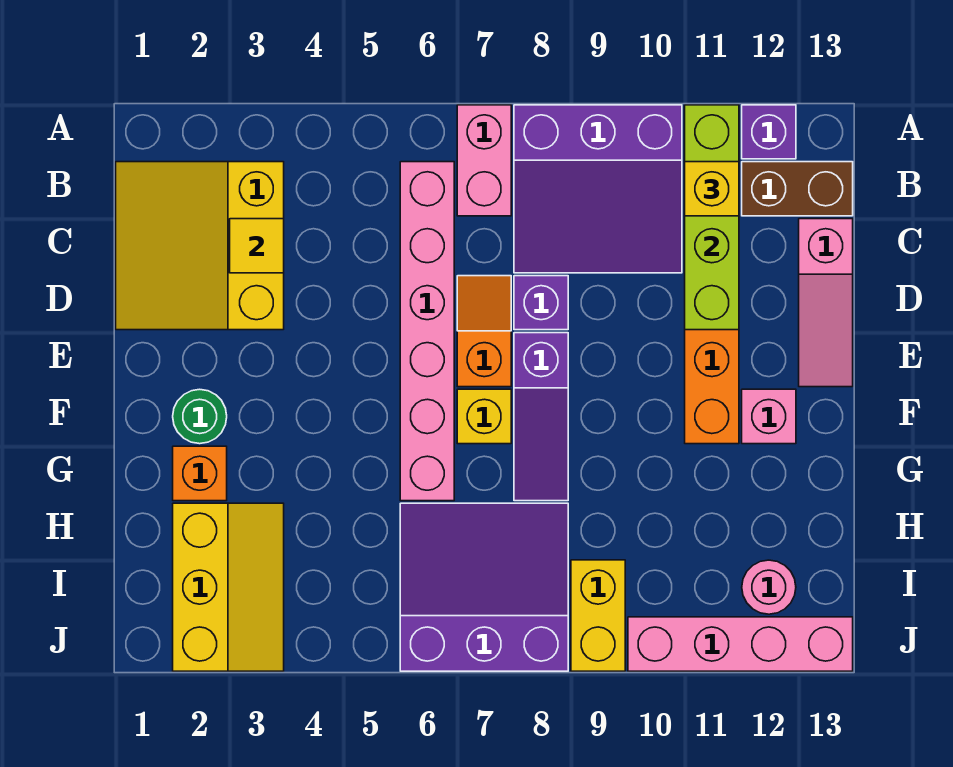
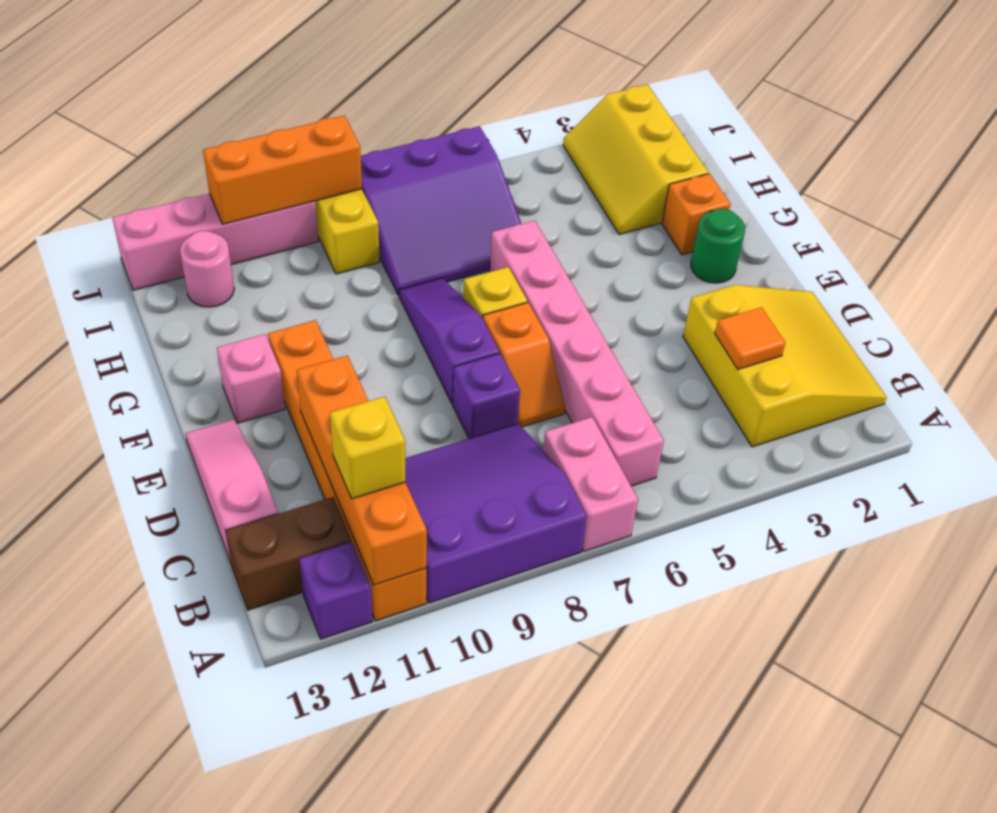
lime brick A11:D11 level 2 -> orange brick A11:D11 level 2
yellow tile C3 level 2 -> orange tile C3 level 2
none -> orange brick J9:J11 level 2

